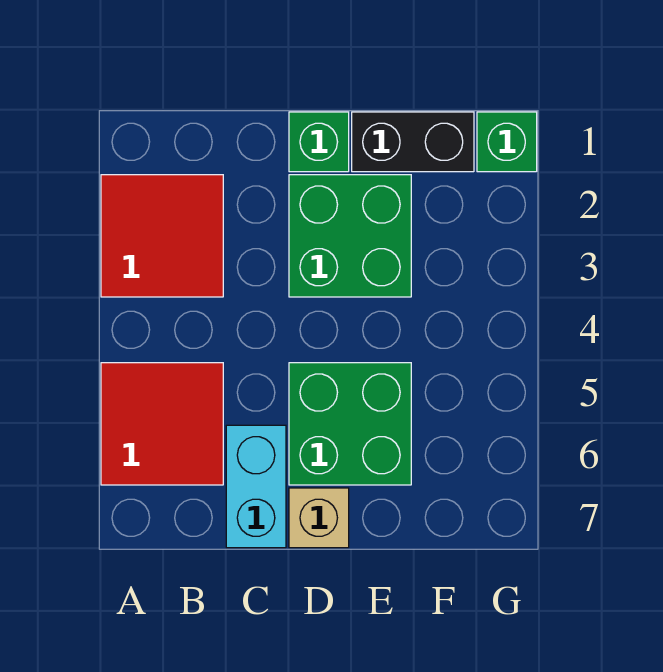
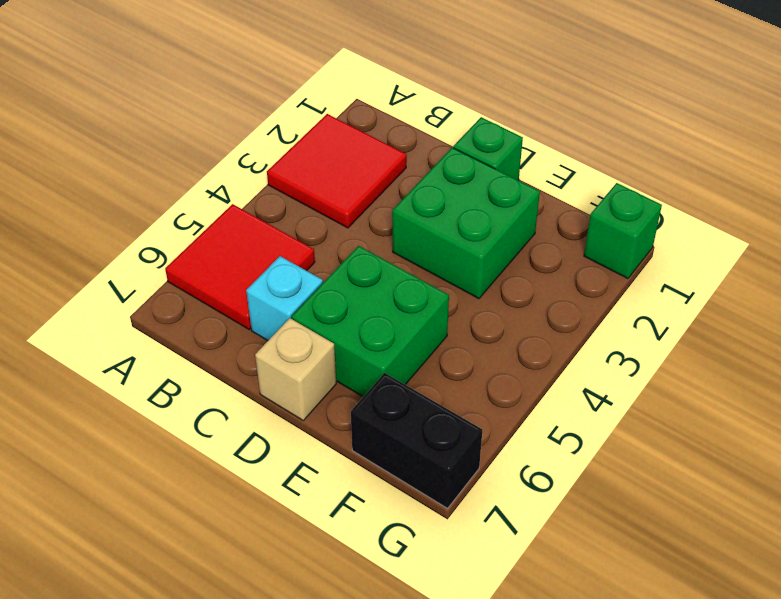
cyan brick C6:C7 level 1 -> cyan brick C6 level 1
black brick E1:F1 level 1 -> black brick F7:G7 level 1

